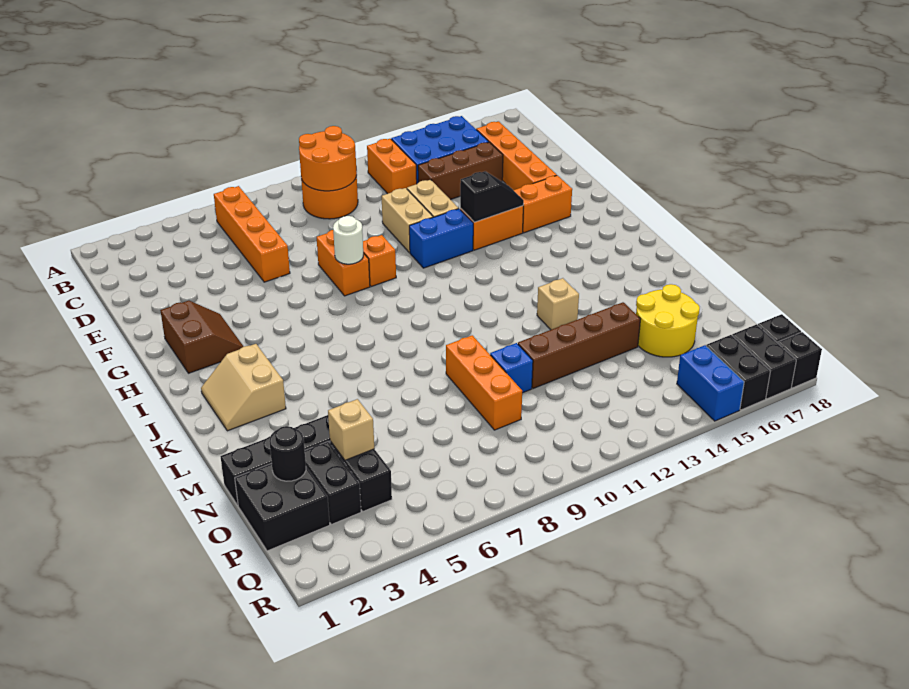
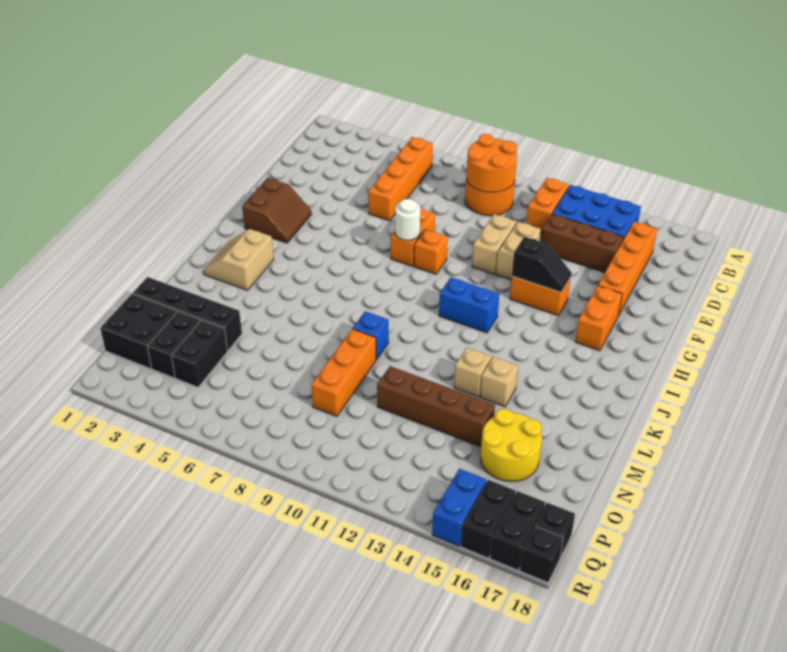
blue brick G11:G12 level 1 -> blue brick I11:I12 level 1
orange brick G15:G16 level 1 -> orange brick G16:H16 level 1
blue brick N10 level 1 -> blue brick L9 level 1
black round brick O2 level 2 -> none
tan brick O4 level 2 -> tan brick L14 level 1

